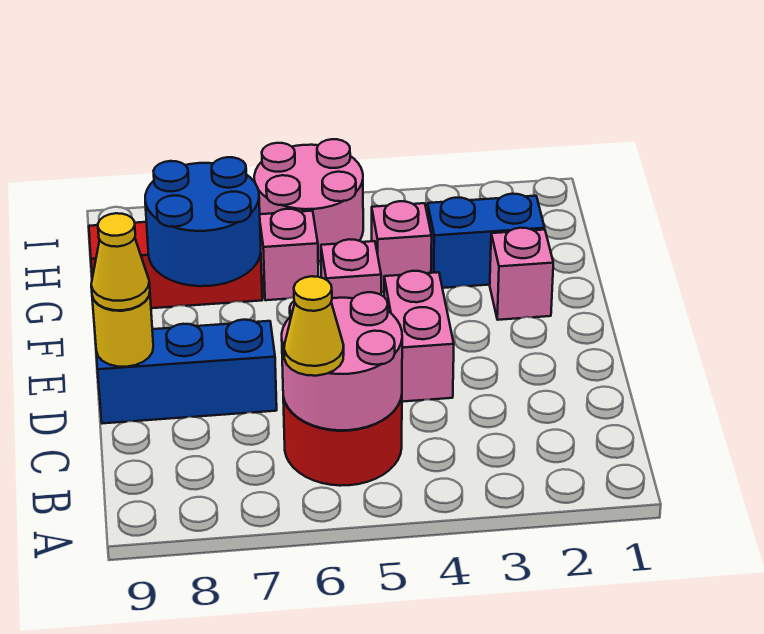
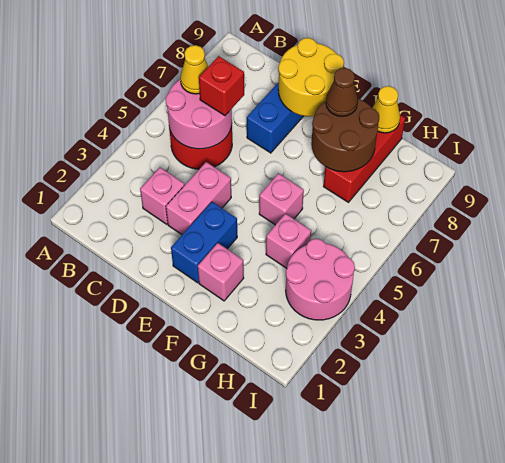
none -> red brick C6 level 3
pink brick D4:E4 level 1 -> pink brick D3:D4 level 1
yellow round brick D9 level 2 -> yellow round brick D8:E9 level 2
yellow cone D9 level 3 -> yellow cone G9 level 2
blue round brick F7:G8 level 2 -> brown round brick F7:G8 level 2
none -> brown cone F8 level 3
blue brick G2:G3 level 1 -> blue brick E2:E3 level 1
pink brick G6 level 1 -> pink brick C3 level 1
pink round brick H5:I6 level 1 -> pink round brick H3:I4 level 1

